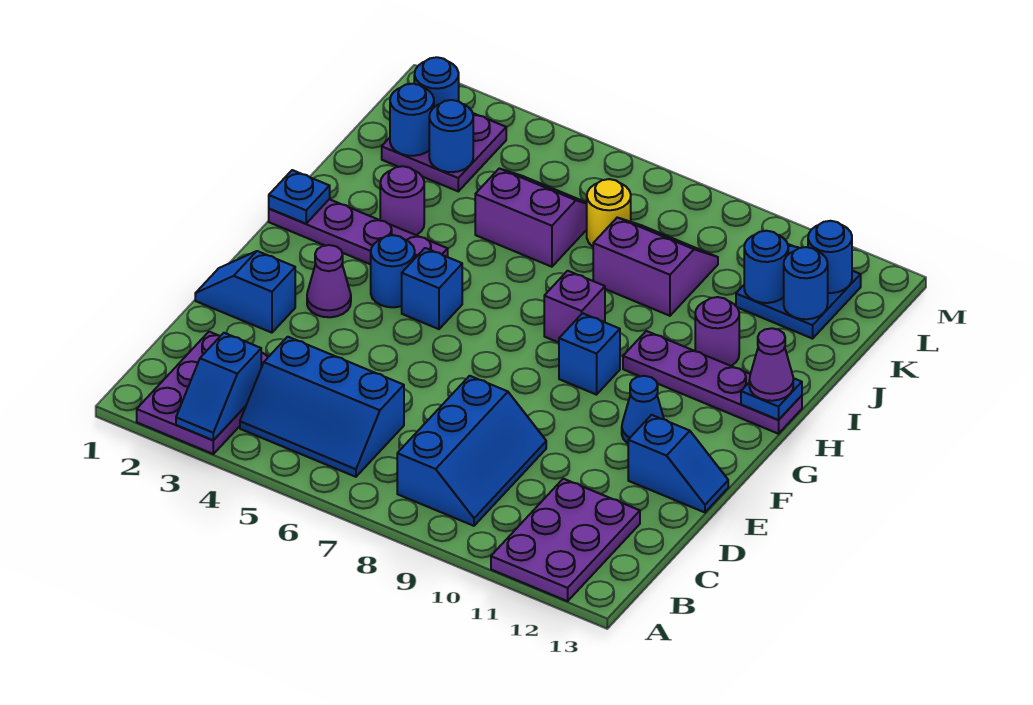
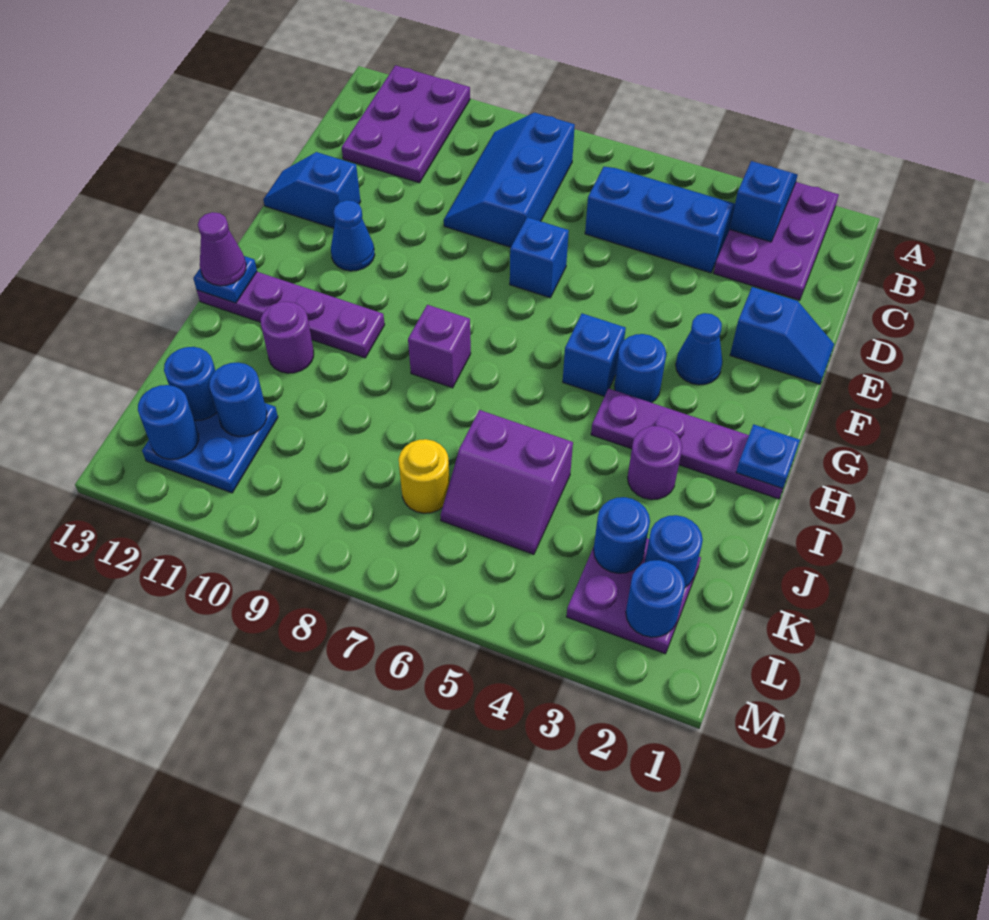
purple cone F3 level 1 -> blue cone F3 level 1
blue brick G9 level 1 -> blue brick E7 level 1
purple slope J8:K9 level 1 top J -> none

